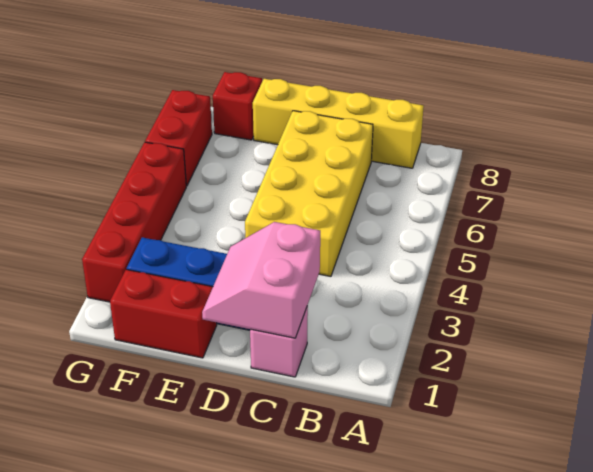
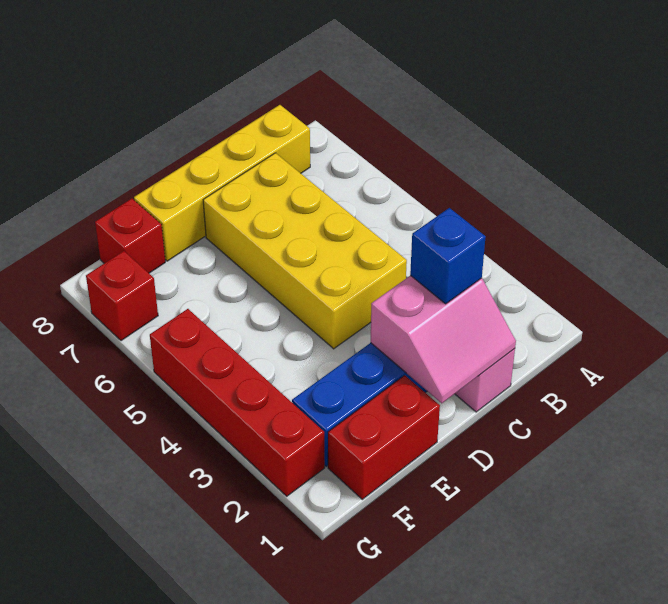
pink slope C1:D2 level 2 top C -> pink slope C1:D2 level 2 top 2
none -> blue brick C2 level 3
red brick G6:G7 level 1 -> red brick G7 level 1

